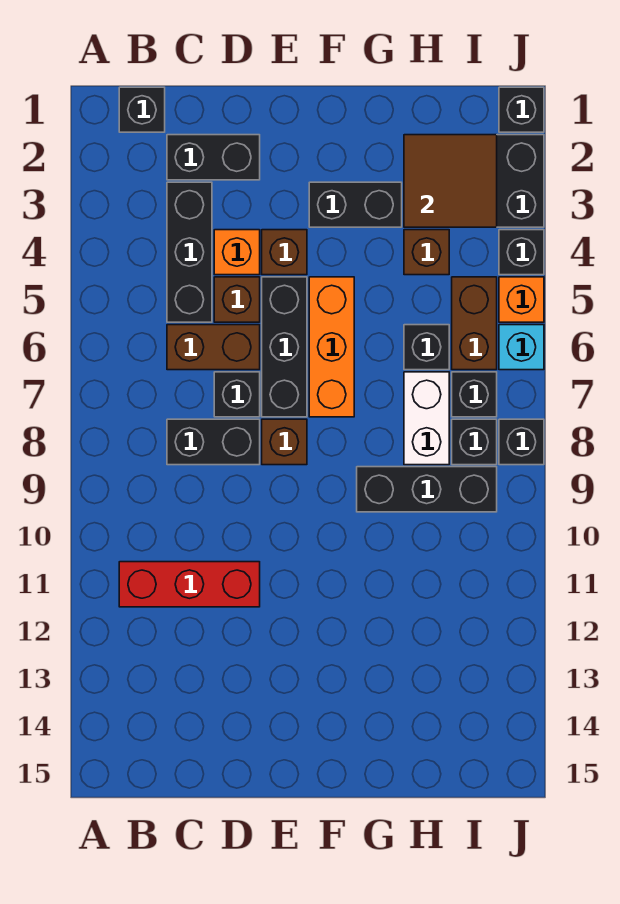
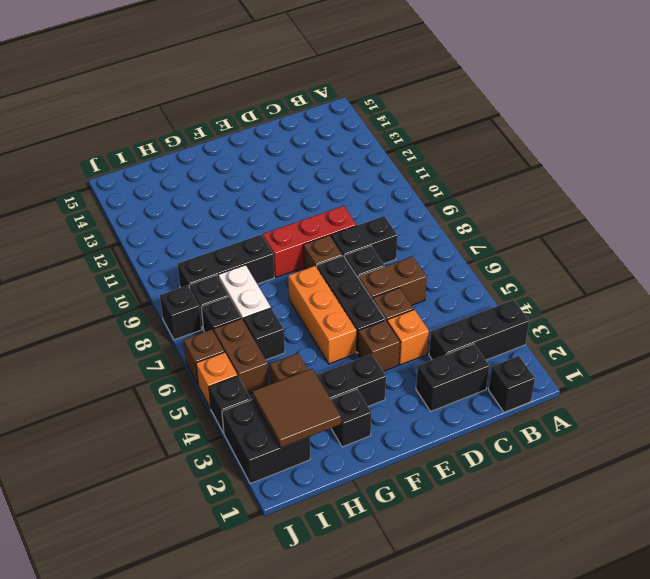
red brick B11:D11 level 1 -> red brick D9:F9 level 1
black brick C3:C5 level 1 -> black brick A3:C3 level 1
black brick J1 level 1 -> black brick G2 level 1
cyan brick J6 level 1 -> brown brick J6 level 1

